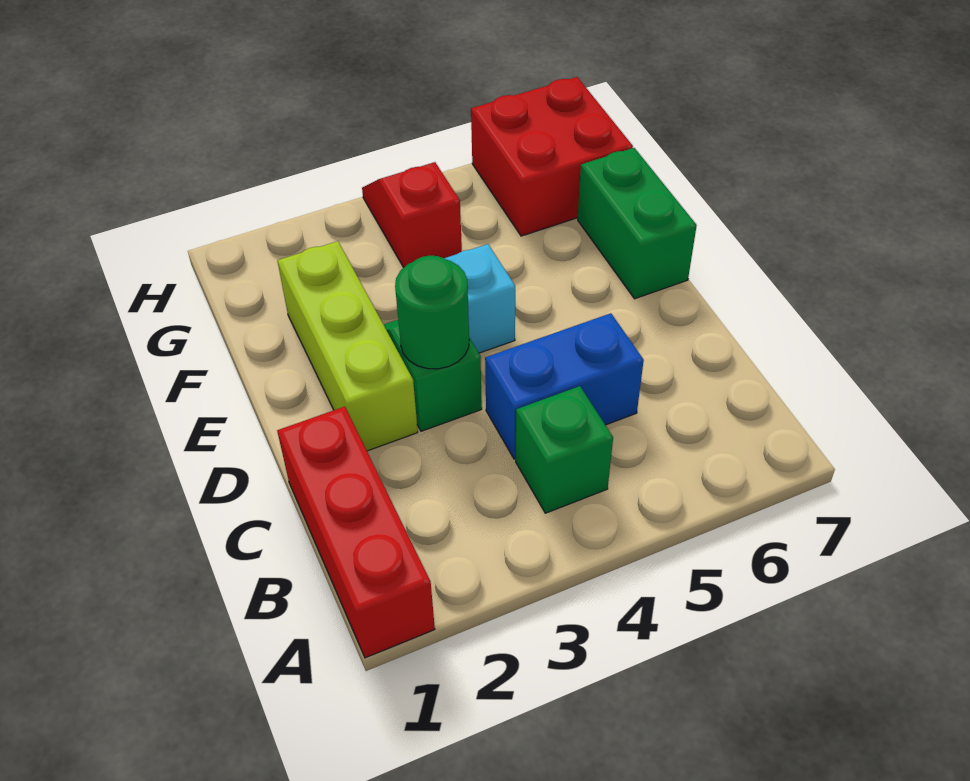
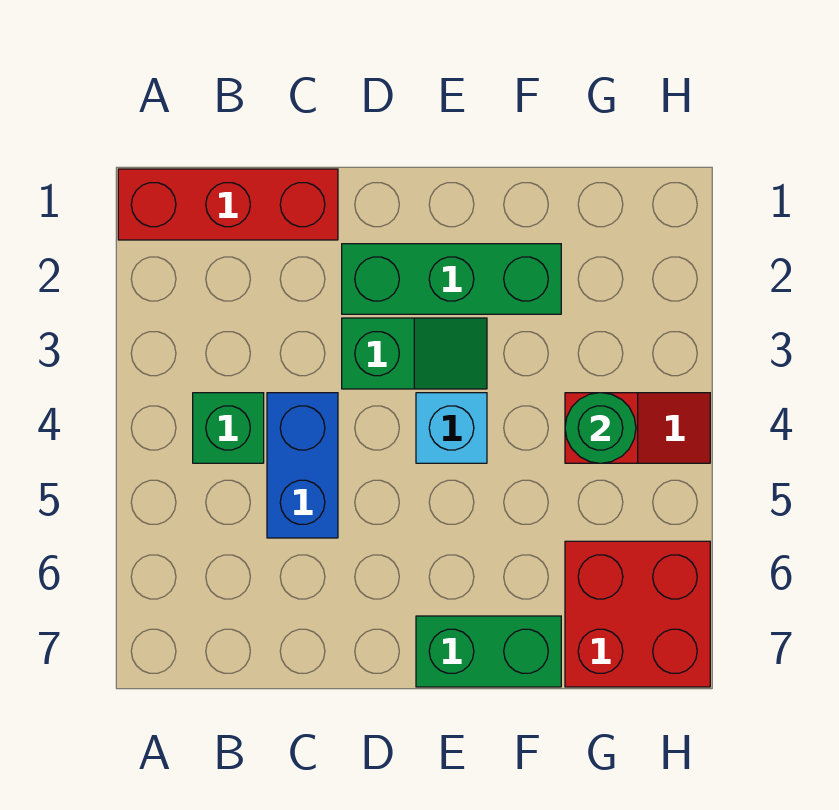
lime brick D2:F2 level 1 -> green brick D2:F2 level 1
green round brick D3 level 2 -> green round brick G4 level 2

